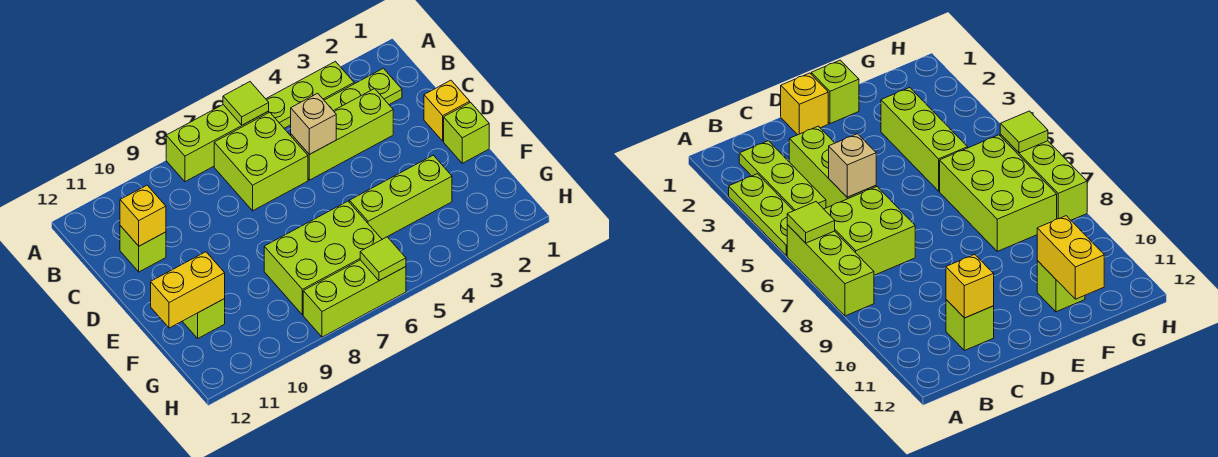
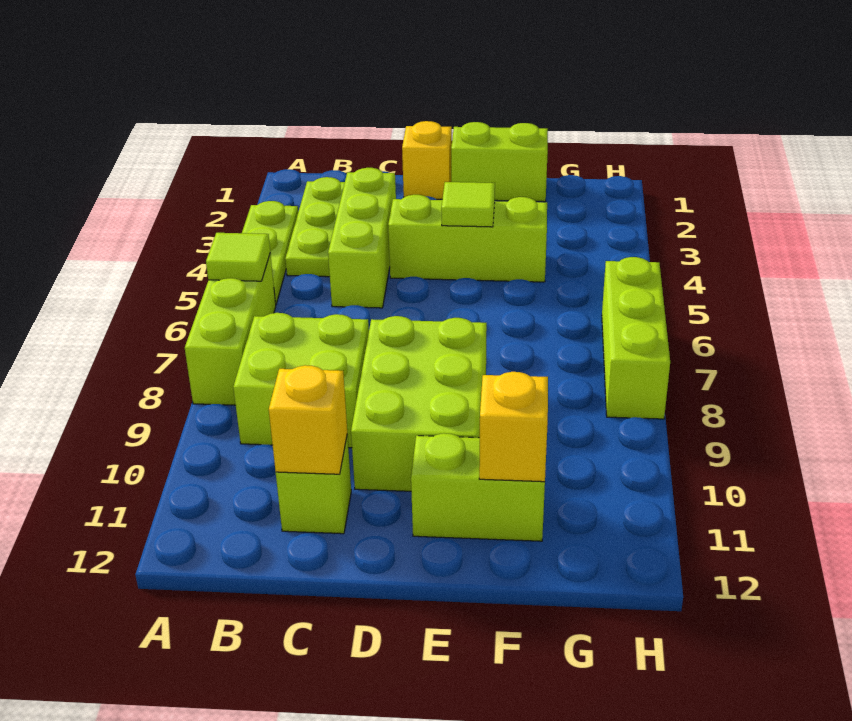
lime brick B6:C7 level 1 -> lime brick B8:C9 level 1
tan brick C5 level 2 -> none
lime brick E1 level 1 -> lime brick E1:F1 level 1
lime brick F3:F5 level 1 -> lime brick D4:F4 level 1
lime brick F6:G8 level 1 -> lime brick D8:E10 level 1
lime brick F11 level 1 -> lime brick E11:F11 level 1
yellow brick F11:F12 level 2 -> yellow brick F11 level 2
lime tile H6 level 2 -> lime tile E4 level 2

